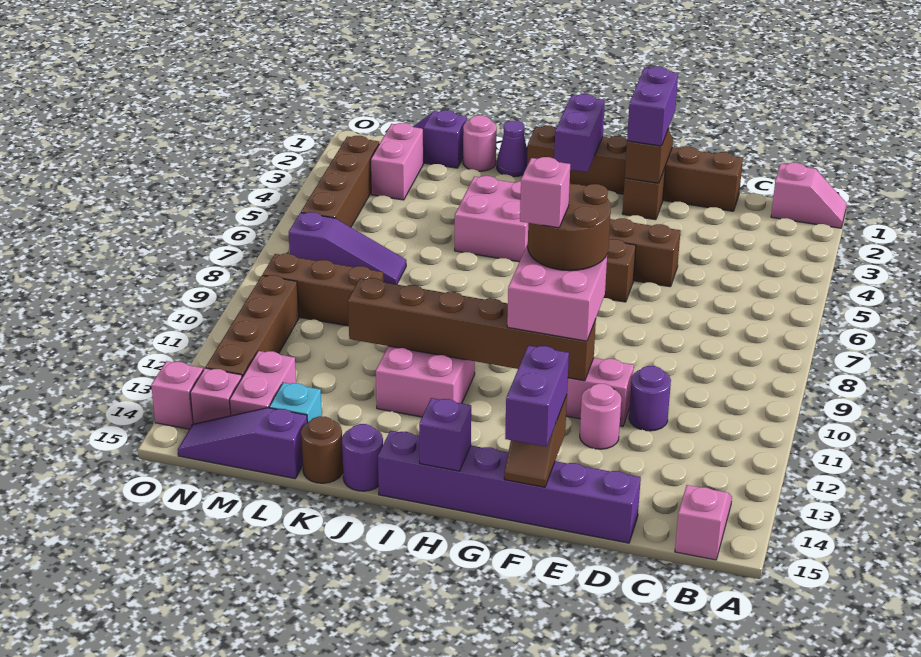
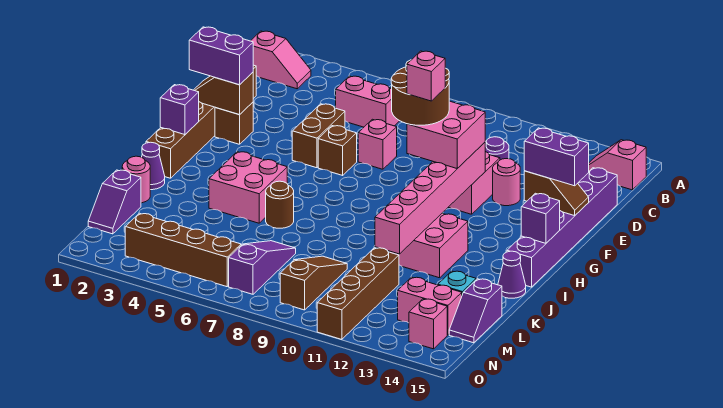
pink slope A1:B1 level 1 top B -> pink slope B1:B2 level 1 top 1
brown brick F11:K11 level 2 -> pink brick F11:K11 level 2
purple brick H1:H2 level 2 -> purple brick H1 level 2
purple round brick J15 level 1 -> purple cone J15 level 1
brown round brick K15 level 1 -> brown round brick J6 level 1
brown brick L9:N9 level 1 -> brown slope L9:N9 level 1 top N
purple slope L15:N15 level 1 top L -> purple slope L15:M15 level 1 top L
pink brick M2:M3 level 1 -> pink brick C5:C6 level 1
brown brick N10:N13 level 1 -> brown brick L11:O11 level 1
pink brick O14 level 1 -> pink brick E7 level 1

